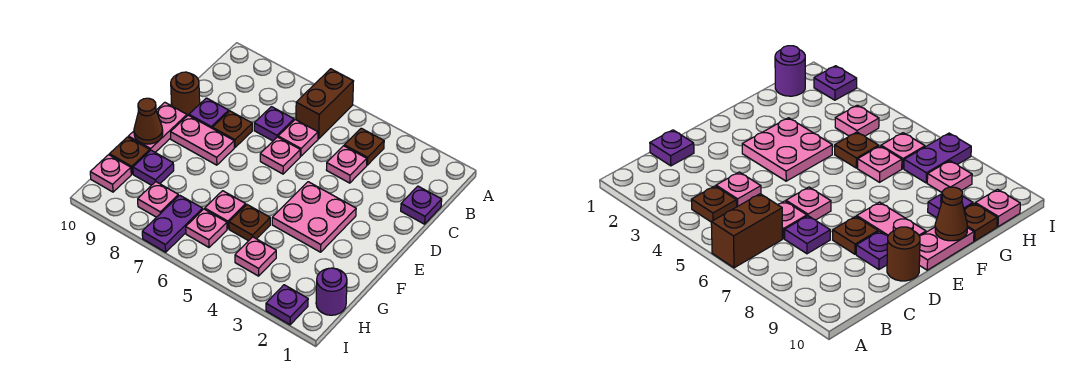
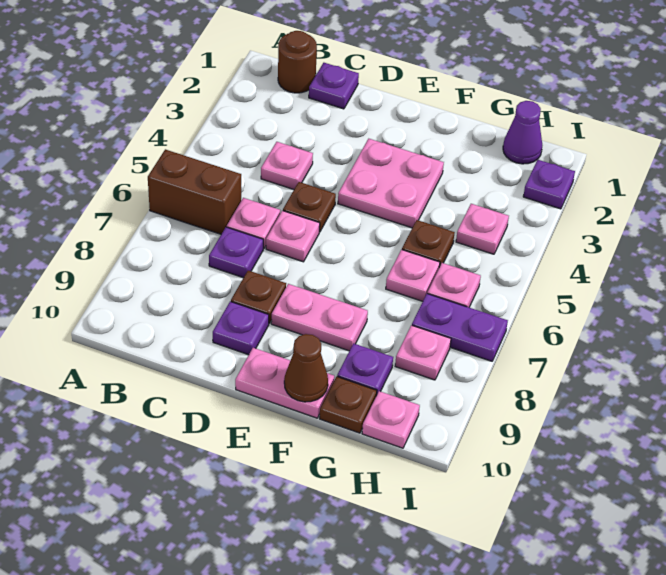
brown plate B4 level 1 -> brown plate D5 level 1
brown round brick D10 level 1 -> brown round brick B1 level 1
pink plate E8:E9 level 1 -> pink plate E8:F8 level 1
purple round brick H1 level 1 -> purple cone H1 level 1

